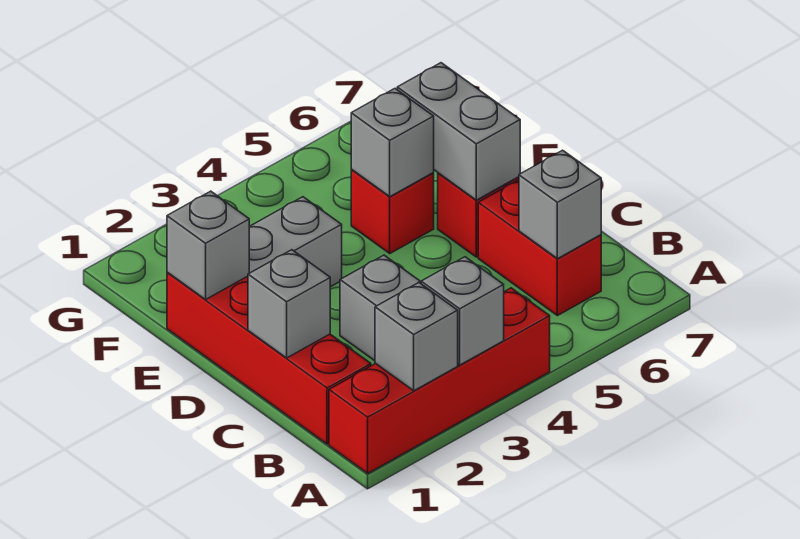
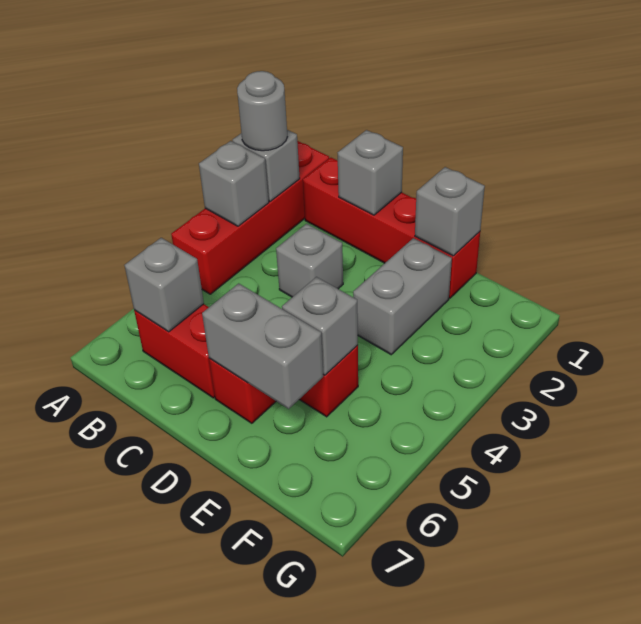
none -> grey round brick A2 level 3

